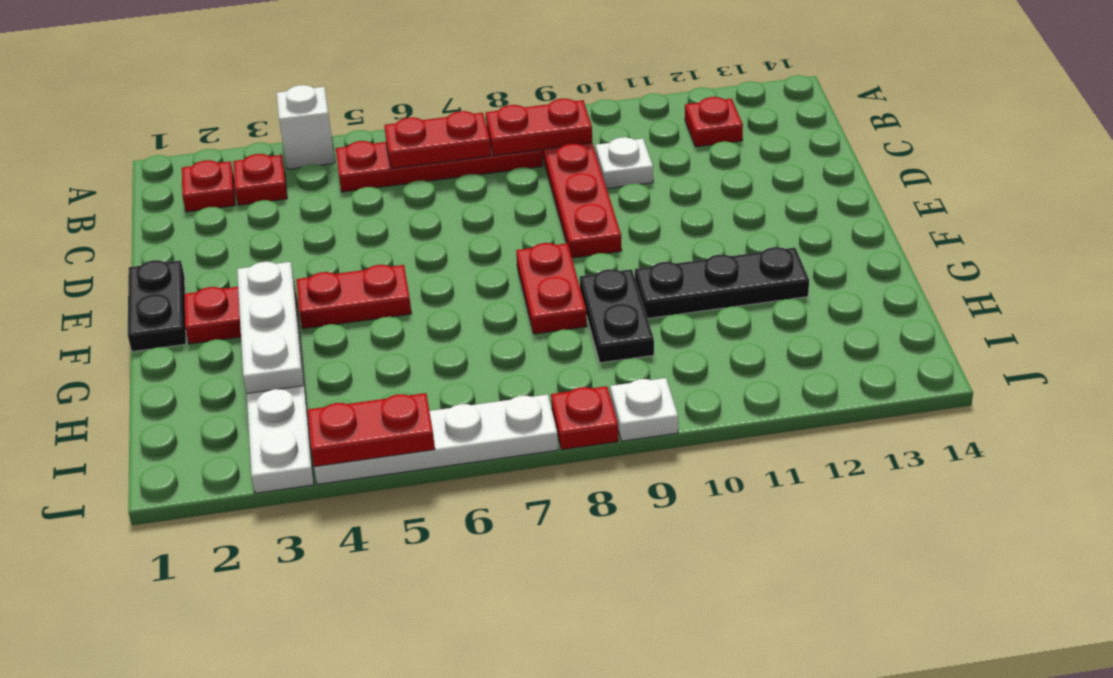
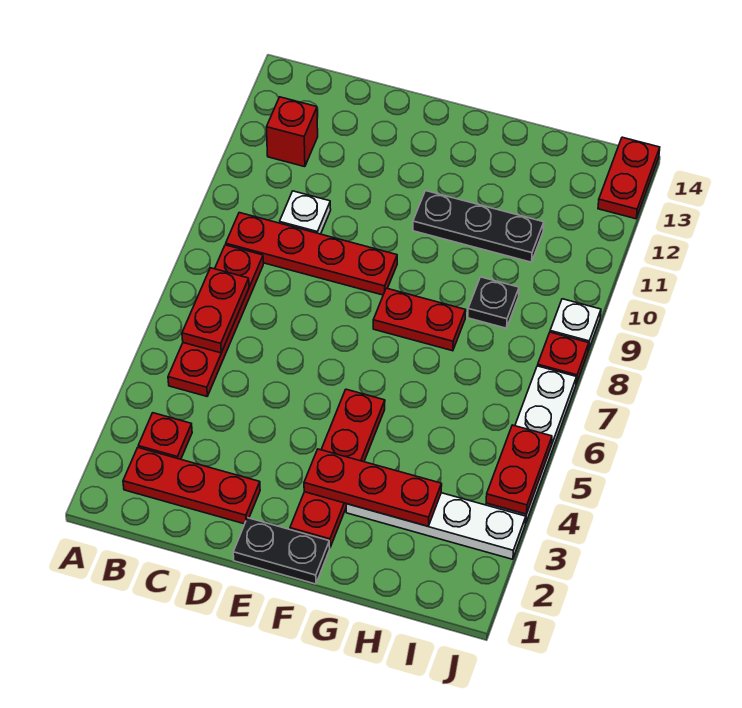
white brick A4 level 1 -> none
red plate B2 level 1 -> red plate B2:D2 level 1
red plate B8:B9 level 2 -> red plate J13:J14 level 1
red plate B12 level 1 -> red brick B12 level 1
white plate F3:H3 level 2 -> red plate F3:H3 level 2
black plate G9:H9 level 1 -> black plate H9 level 1
black plate G10:G12 level 1 -> black plate F11:H11 level 1

